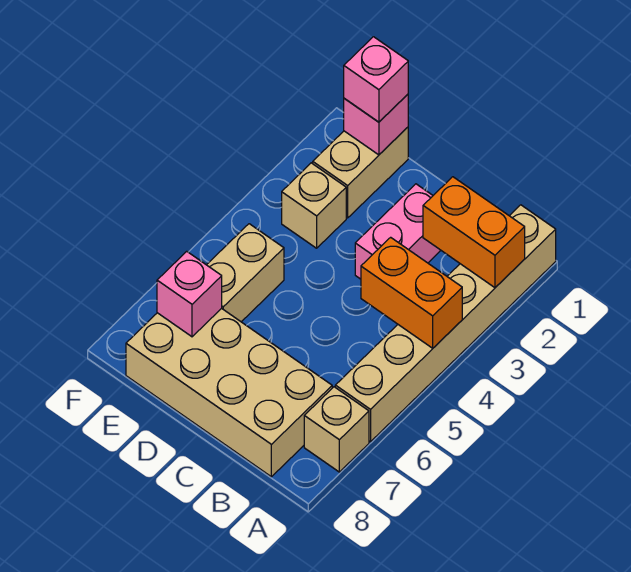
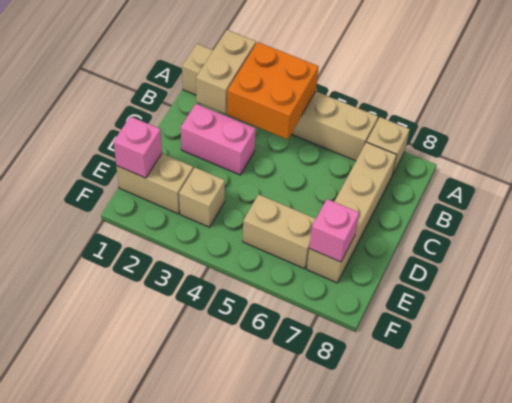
orange brick A2:B2 level 2 -> tan brick A2:B2 level 2
orange brick A4:B4 level 2 -> orange brick A3:B4 level 2
tan brick B7:E8 level 1 -> tan brick B7:E7 level 1
pink brick E1 level 3 -> none

